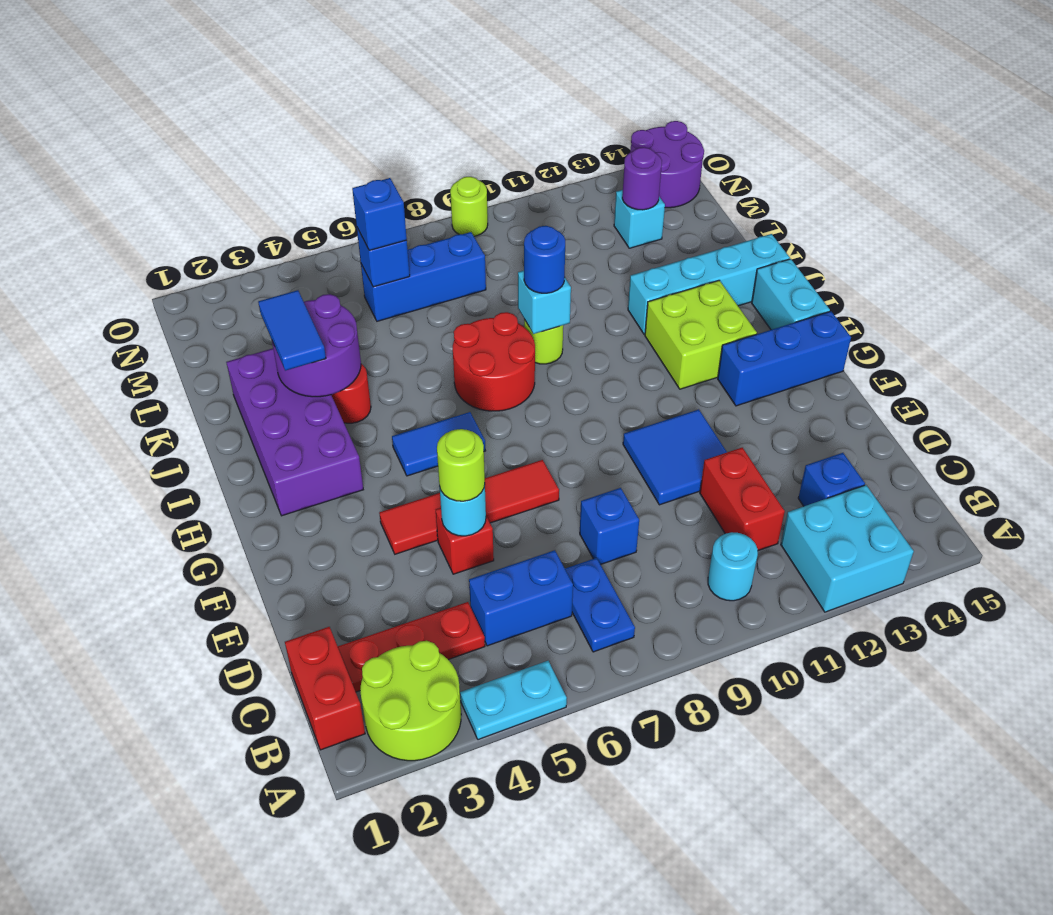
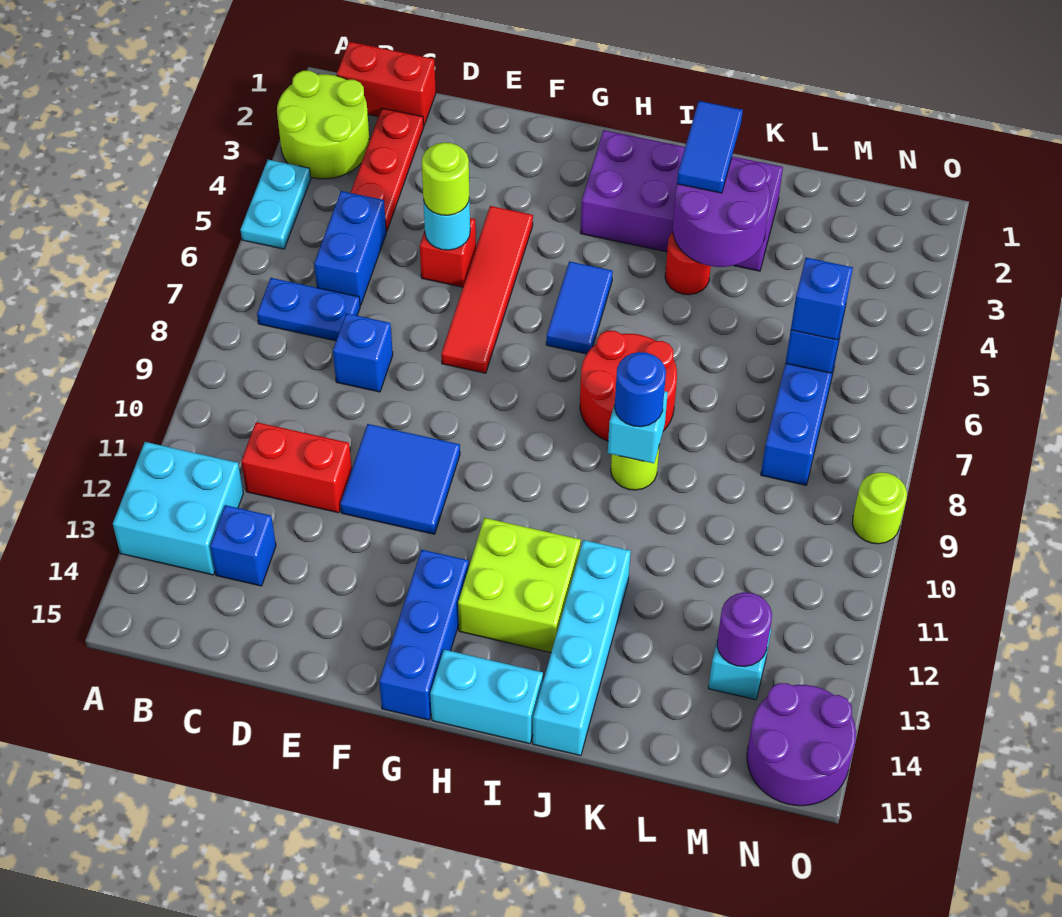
cyan round brick B10 level 1 -> none
blue tile J3:K3 level 3 -> blue tile J2:J3 level 3

